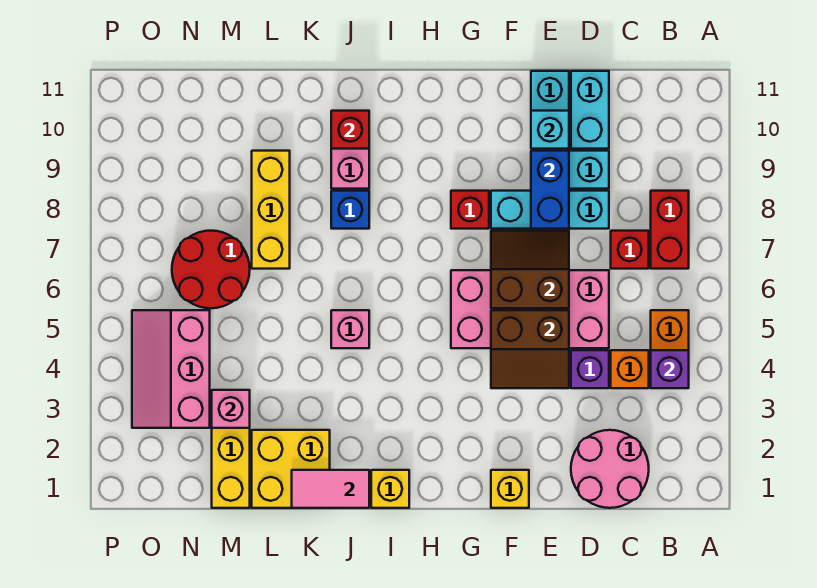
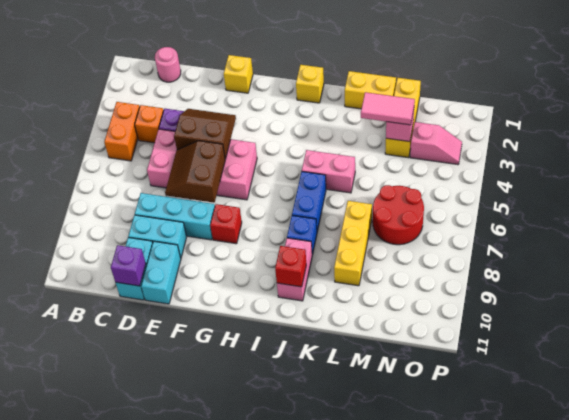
purple brick B4 level 2 -> purple brick D11 level 2
red brick B7:B8 level 1 -> none
pink round brick C1:D2 level 1 -> pink round brick C1 level 1
red brick C7 level 1 -> none
brown slope E6:F7 level 2 top 6 -> brown slope E6:F7 level 2 top F
blue brick E8:E9 level 2 -> blue brick J6:J7 level 1
cyan brick E10 level 2 -> none
pink tile J1:K1 level 2 -> pink tile L3:M3 level 3
pink brick J5 level 1 -> pink brick J5:K5 level 1
yellow brick K1:L2 level 1 -> yellow brick K1:L1 level 1
pink slope N3:O5 level 1 top N -> pink slope N3:O3 level 1 top N

